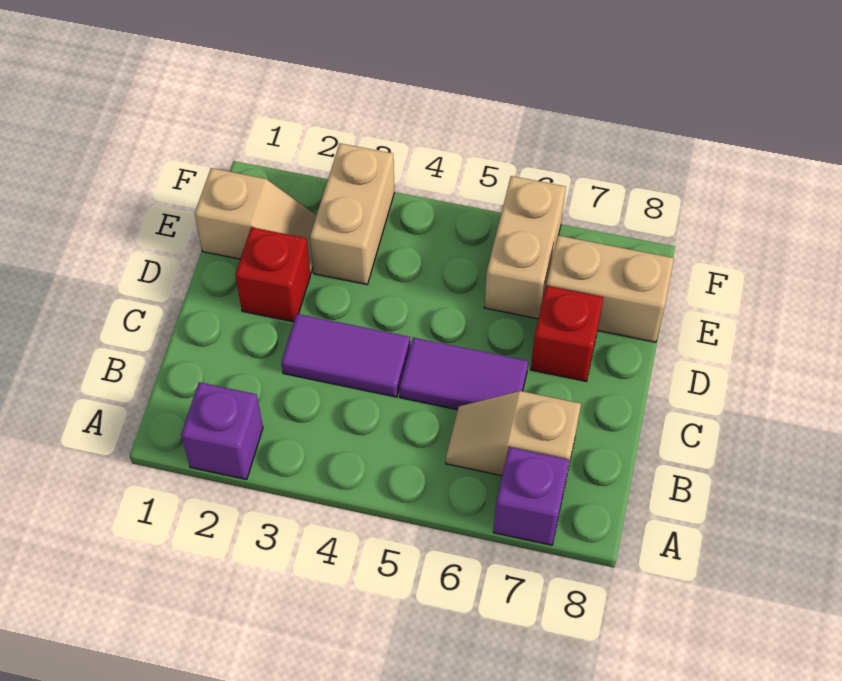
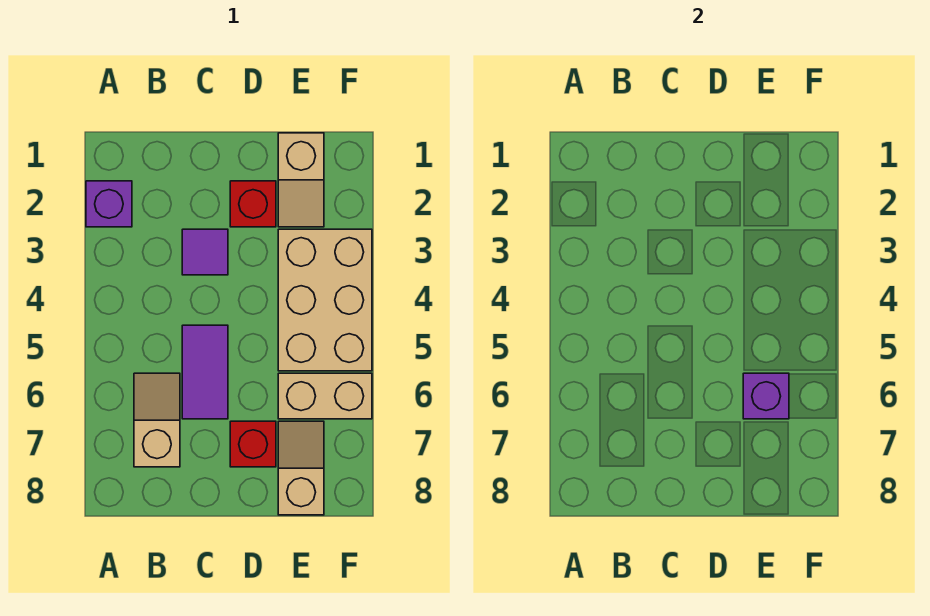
purple brick A7 level 1 -> purple brick E6 level 2
purple tile C3:C4 level 1 -> purple tile C3 level 1
tan brick E3:F3 level 1 -> tan brick E3:F5 level 1
tan brick E7:E8 level 1 -> tan slope E7:E8 level 1 top 8

